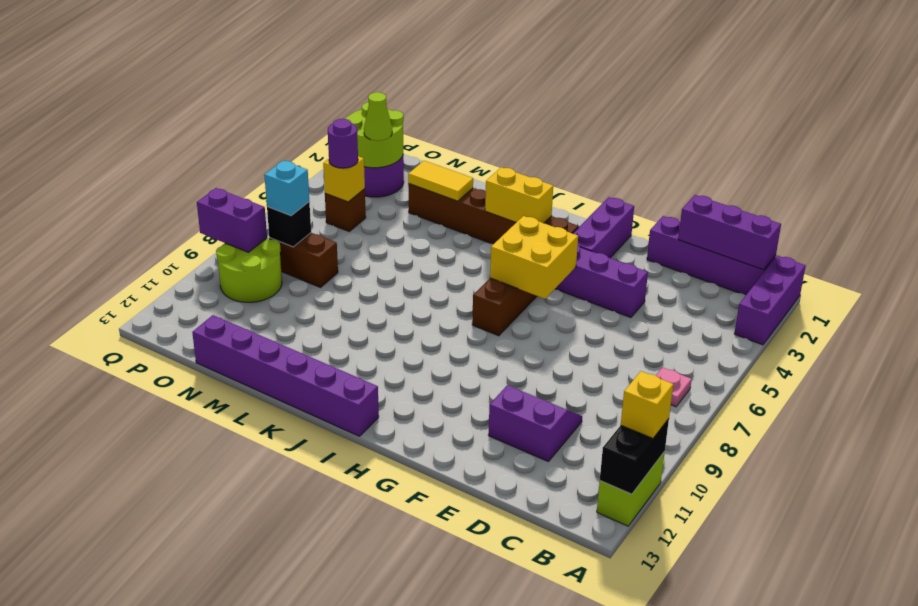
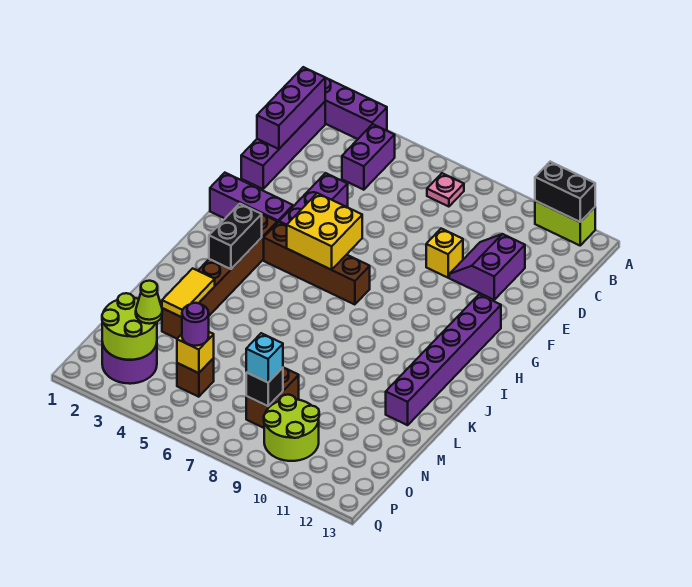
yellow brick A11 level 3 -> yellow brick E9 level 1
yellow brick I3:J3 level 2 -> black brick I3:J3 level 2
purple brick I13:N13 level 1 -> purple brick G12:L12 level 1
purple brick P9:Q9 level 2 -> purple brick B4:C4 level 1

